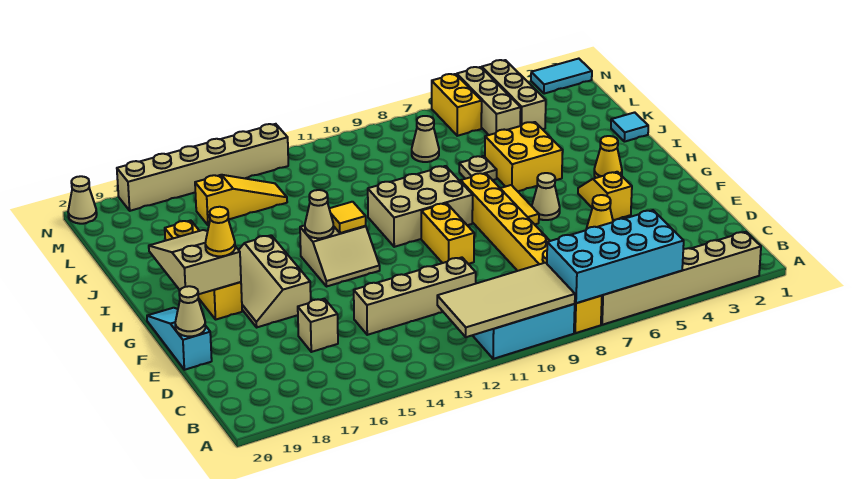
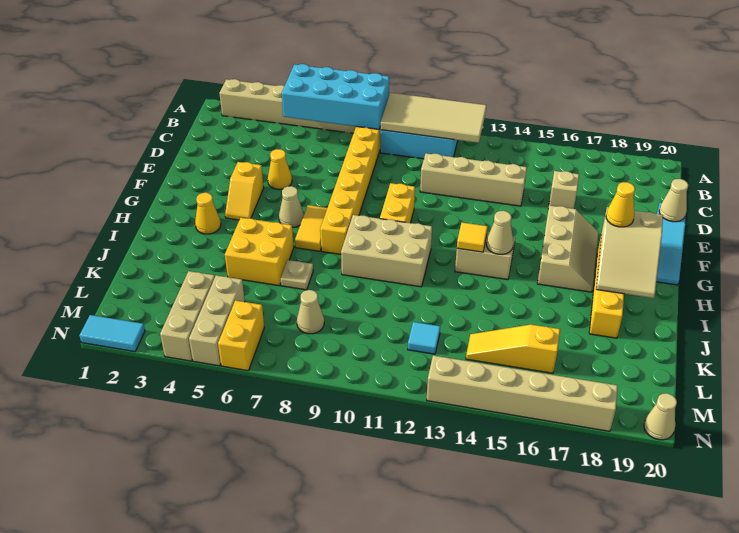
cyan tile J1 level 1 -> cyan tile L12 level 1

